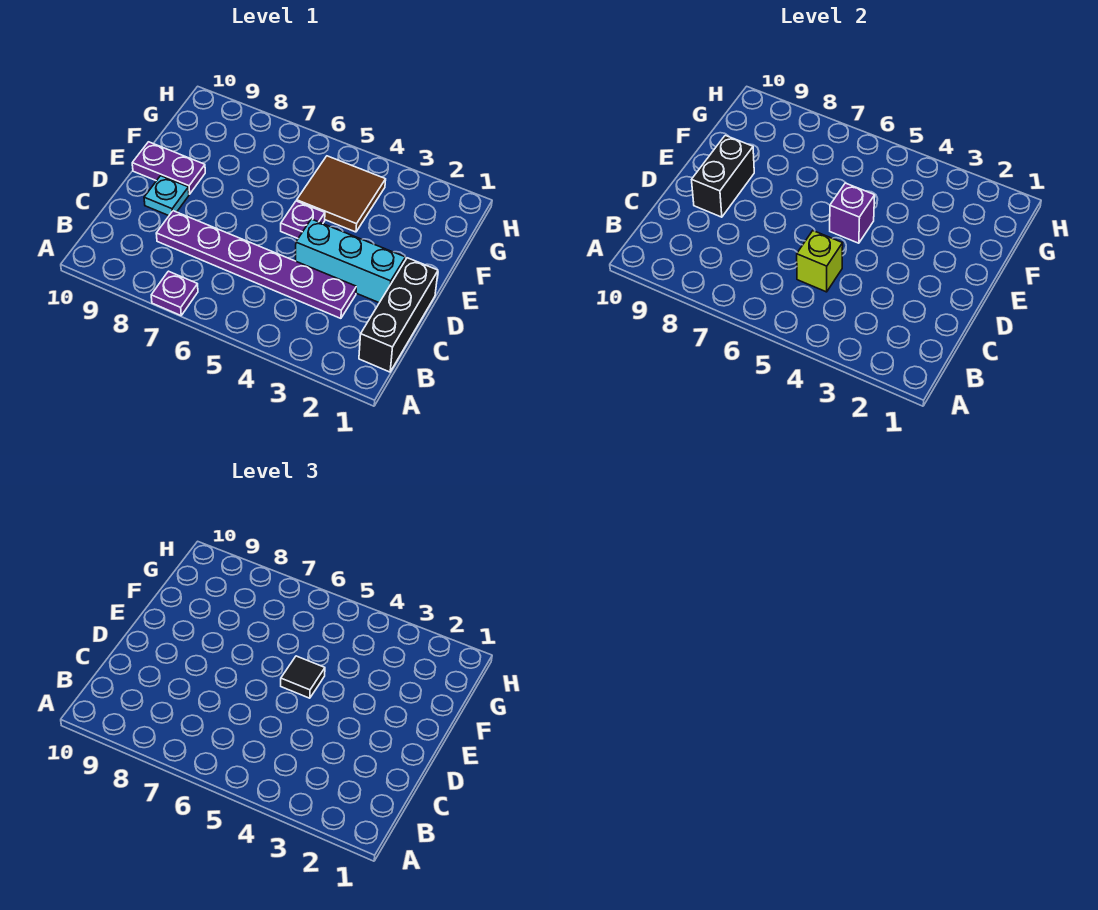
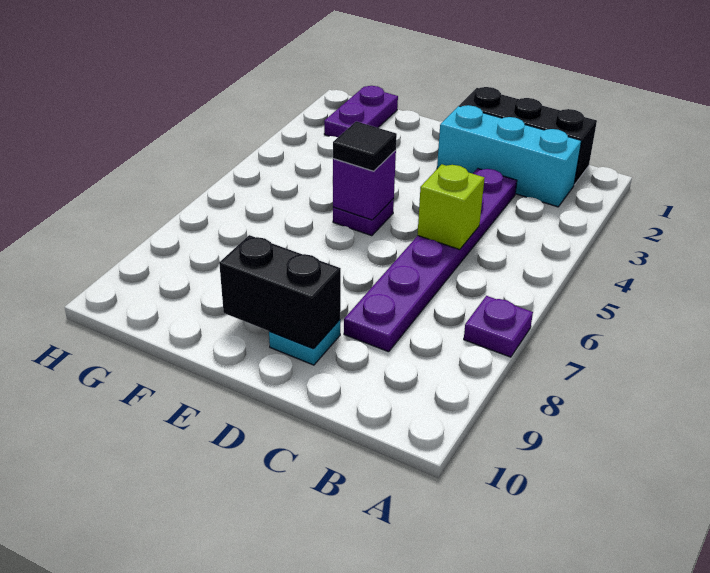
cyan brick D2:D4 level 1 -> cyan brick B2:D2 level 1
purple plate E9:E10 level 1 -> purple plate G1:G2 level 1
brown tile F4:G5 level 1 -> none

